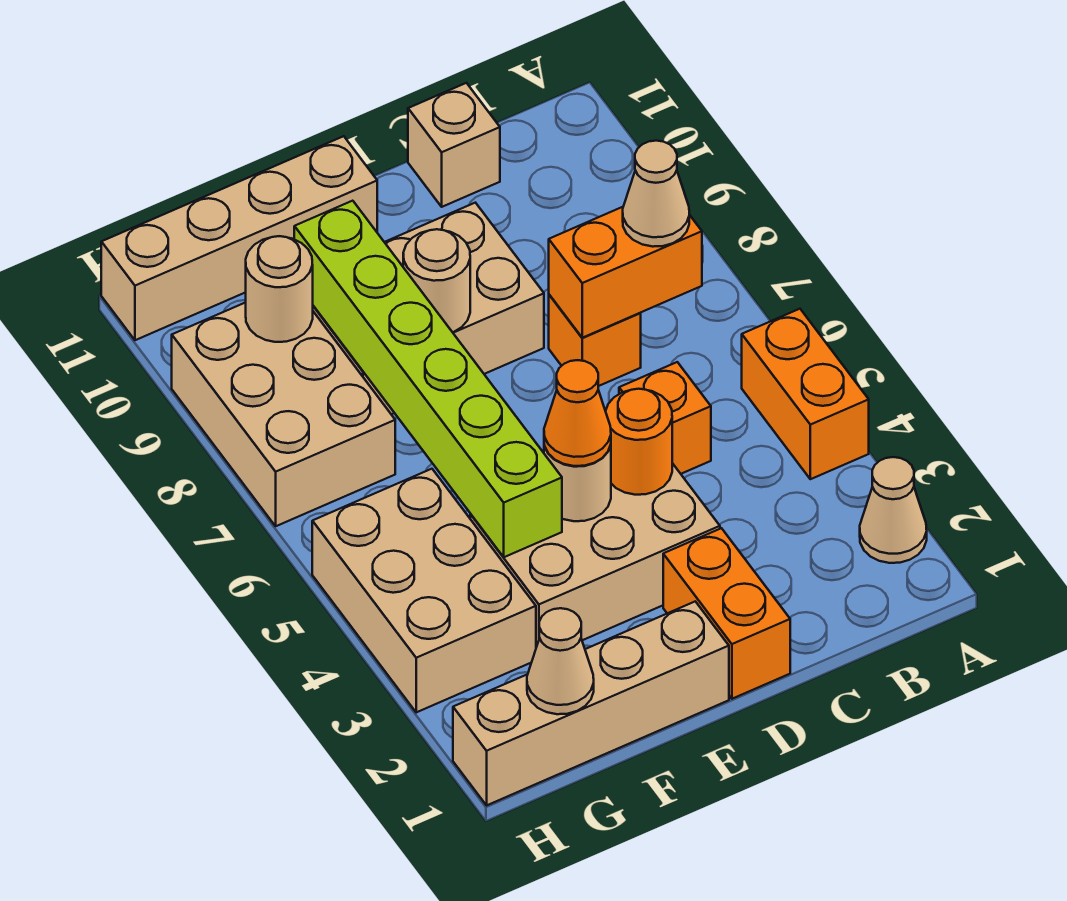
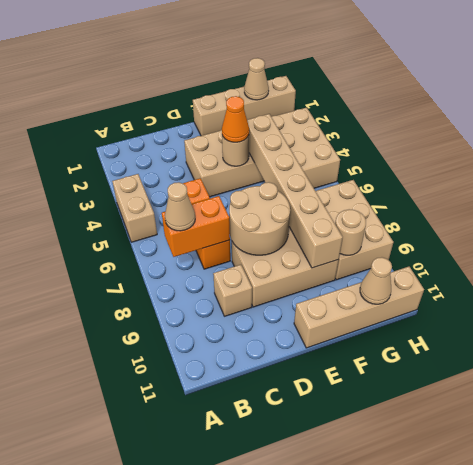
tan cone A2 level 1 -> tan cone G11 level 2
orange brick A4:A5 level 1 -> tan brick A4:A5 level 1
tan brick C11 level 1 -> tan brick C9 level 1
orange brick D1:D2 level 1 -> none
orange round brick D4 level 2 -> none
tan round brick E8 level 2 -> tan round brick D7:E8 level 2
lime brick F4:F9 level 2 -> tan brick F4:F9 level 2

